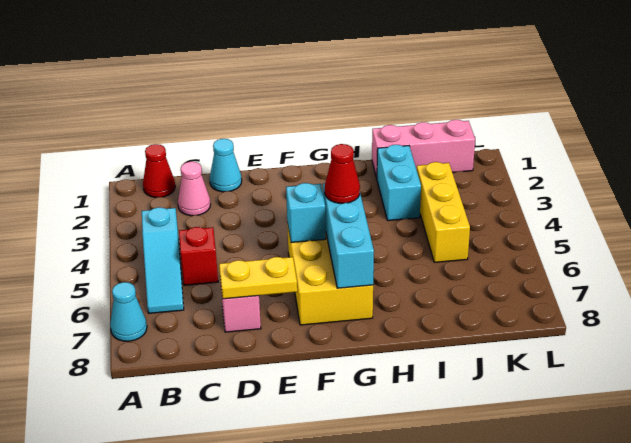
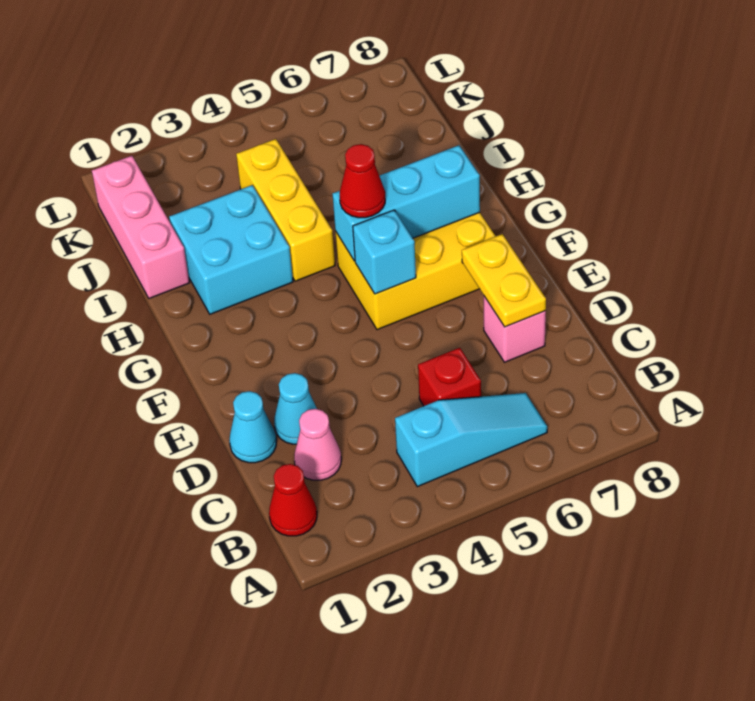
cyan cone A7 level 1 -> cyan cone D2 level 1
cyan brick I2:I3 level 1 -> cyan brick H2:I3 level 1
yellow brick J3:J5 level 1 -> yellow brick H4:J4 level 1

